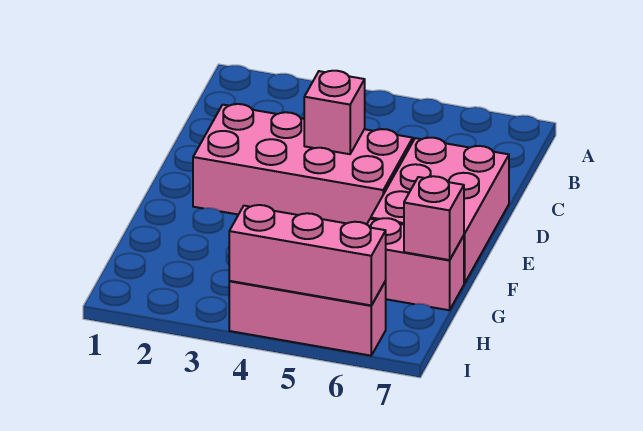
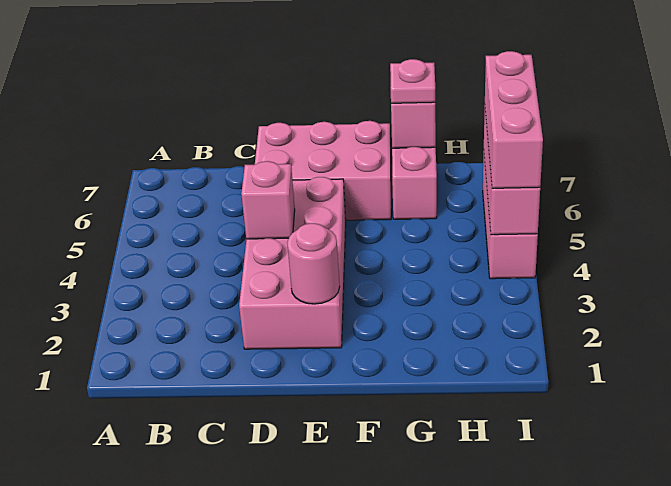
none -> pink round brick E2 level 2
none -> pink plate G7 level 3
none -> pink brick I4:I6 level 3

